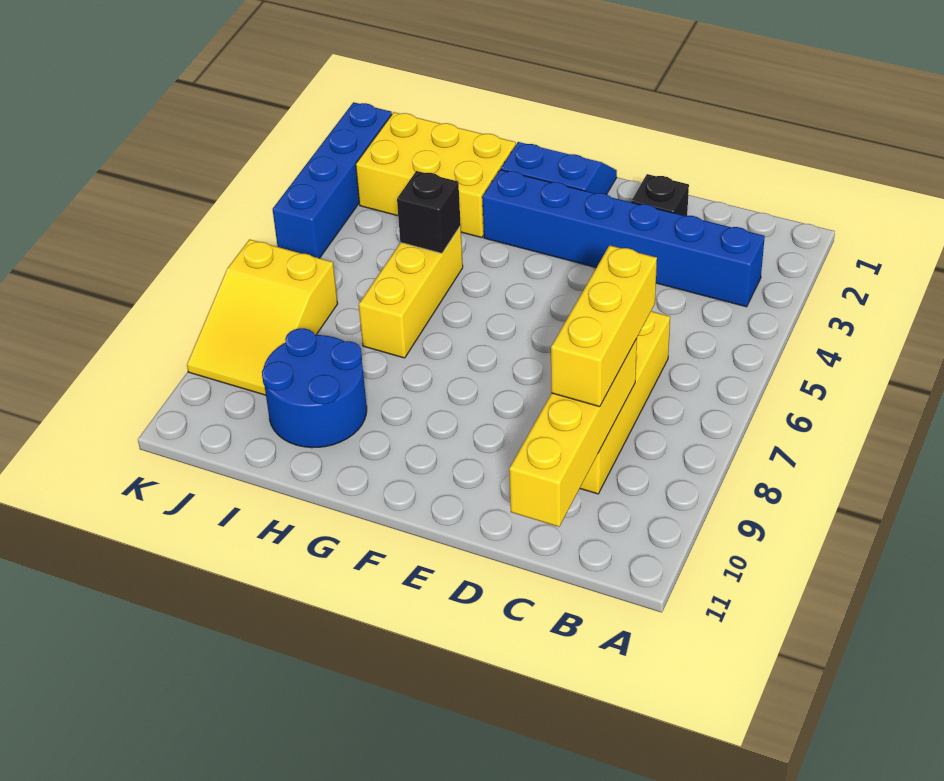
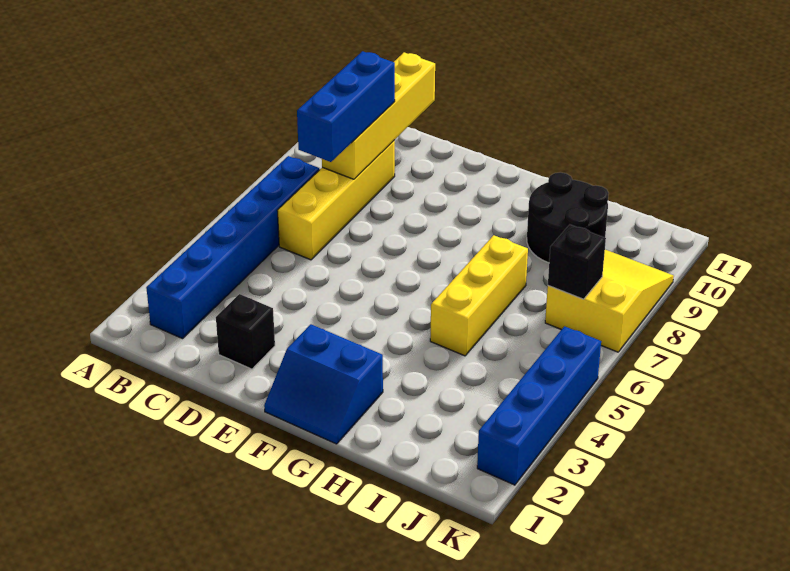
blue brick B3:G3 level 1 -> blue brick B2:B7 level 1
yellow brick C7:C9 level 3 -> blue brick C7:C9 level 3
yellow brick H2:J3 level 1 -> none
black brick H5 level 2 -> black brick J7 level 2
blue round brick H9:I10 level 1 -> black round brick H9:I10 level 1

